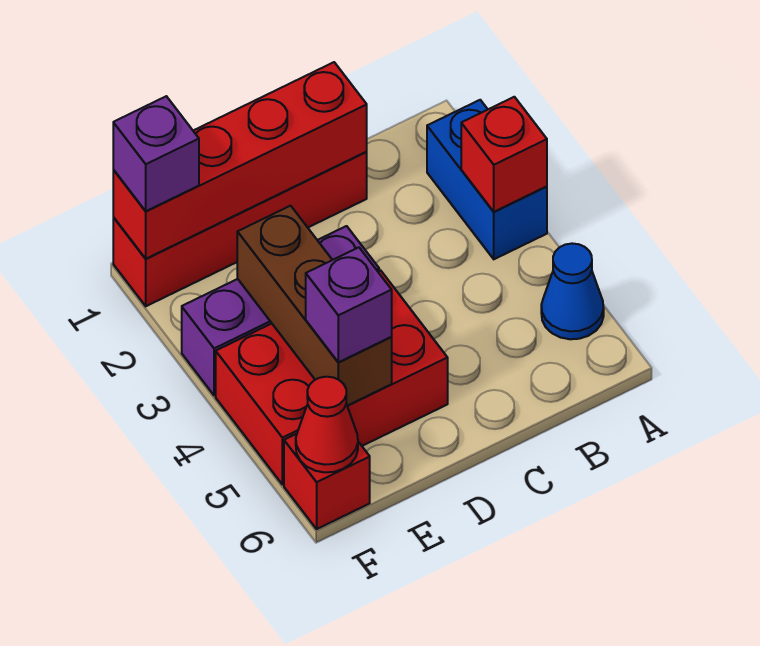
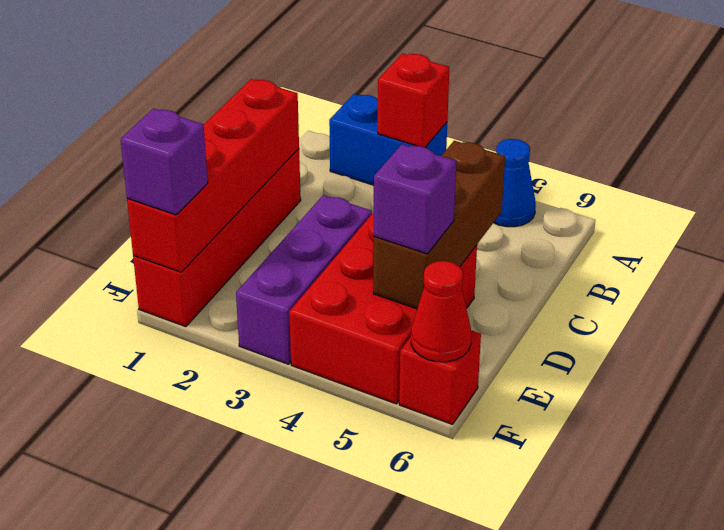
brown brick E3:E5 level 2 -> brown brick C5:E5 level 2

